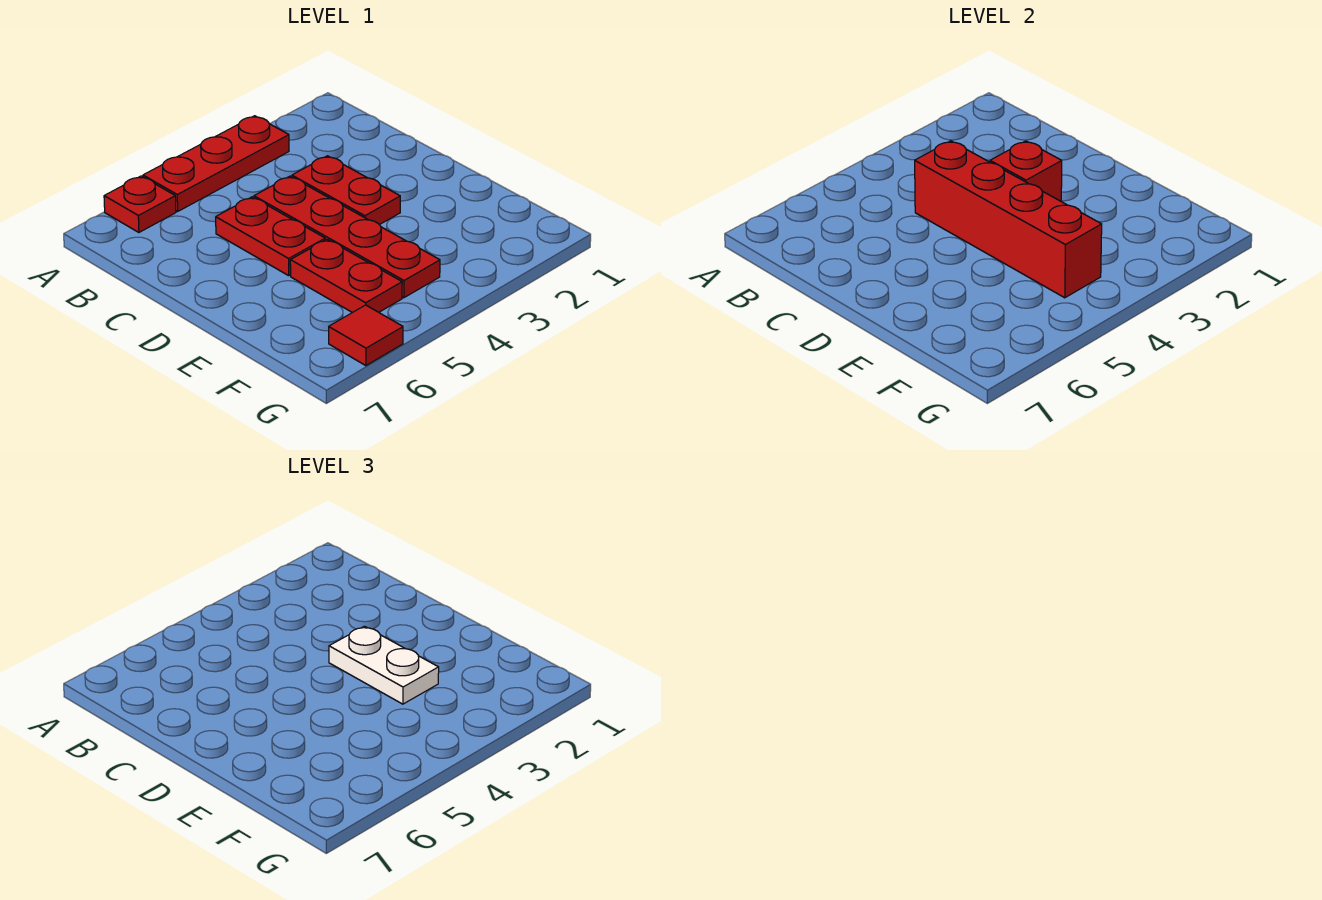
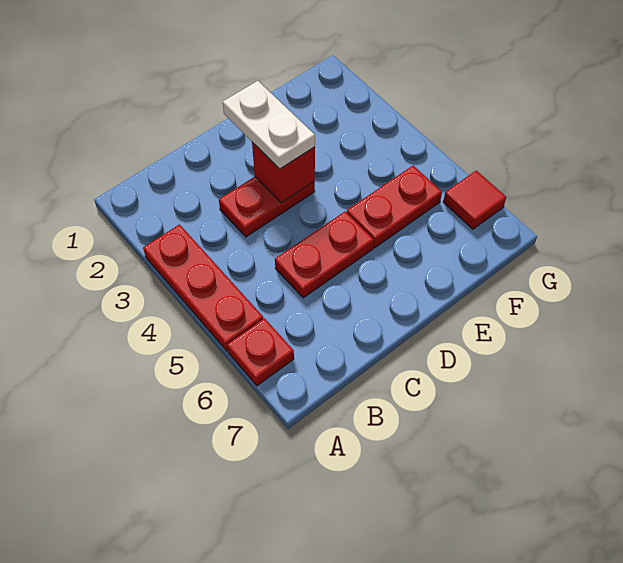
red plate C4:F4 level 1 -> none
red brick C4:F4 level 2 -> none
white plate D3:E3 level 3 -> white plate D2:D3 level 3

